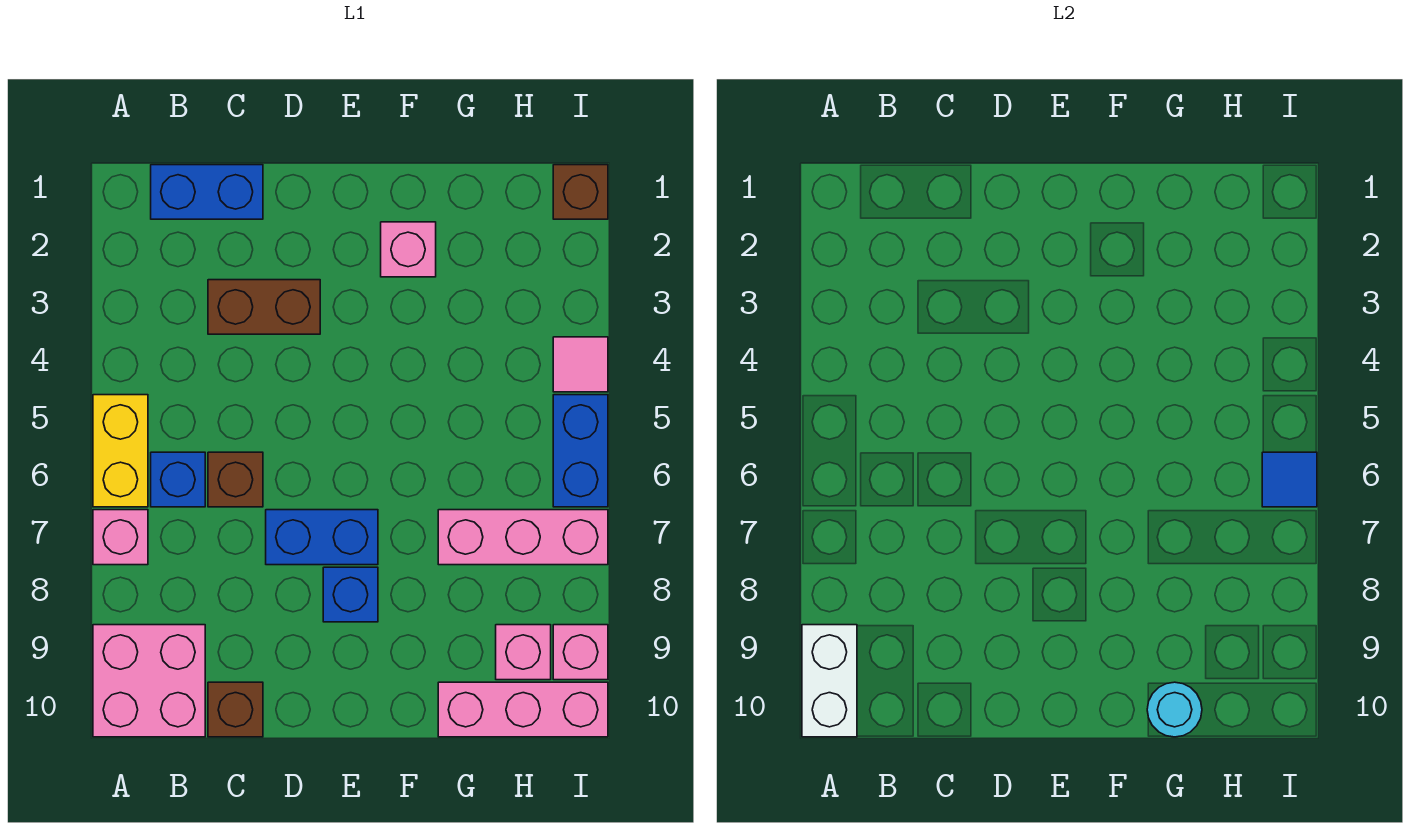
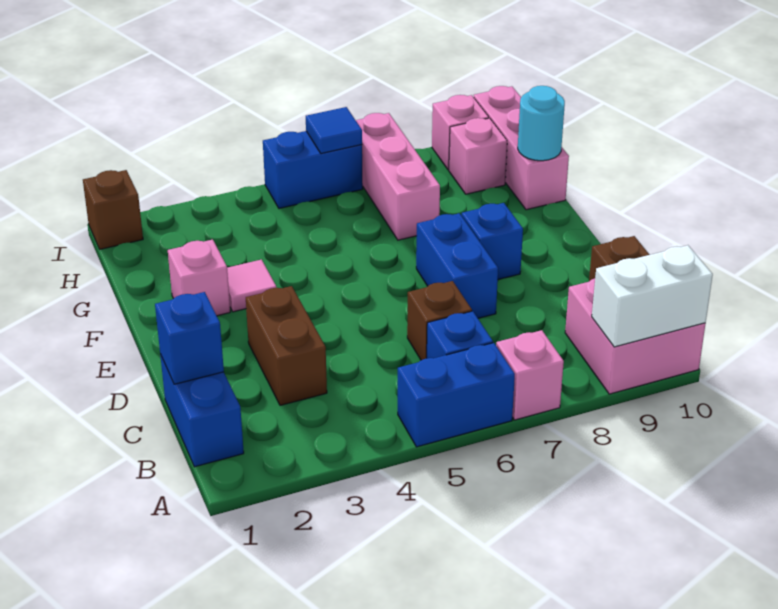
yellow brick A5:A6 level 1 -> blue brick A5:A6 level 1
none -> blue brick C1 level 2
pink tile I4 level 1 -> pink tile F3 level 1

